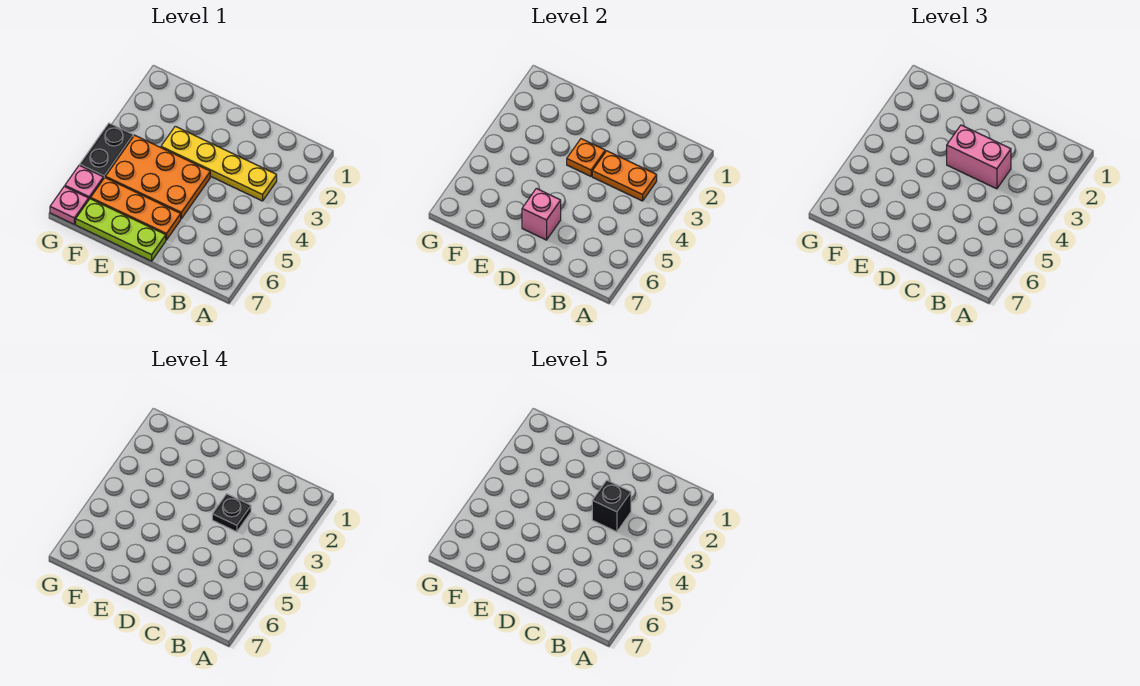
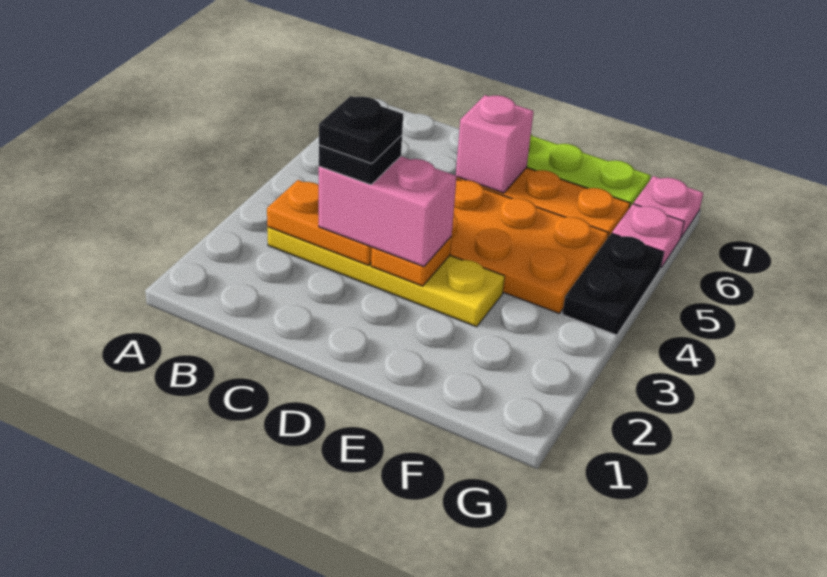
black brick C3 level 5 -> black plate C3 level 5

